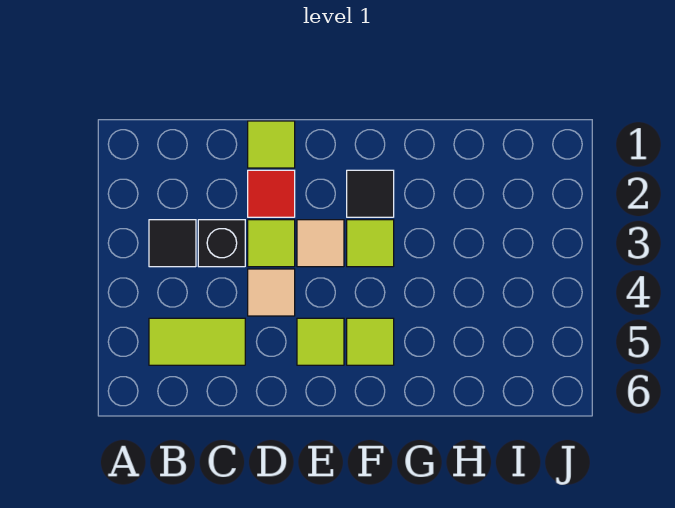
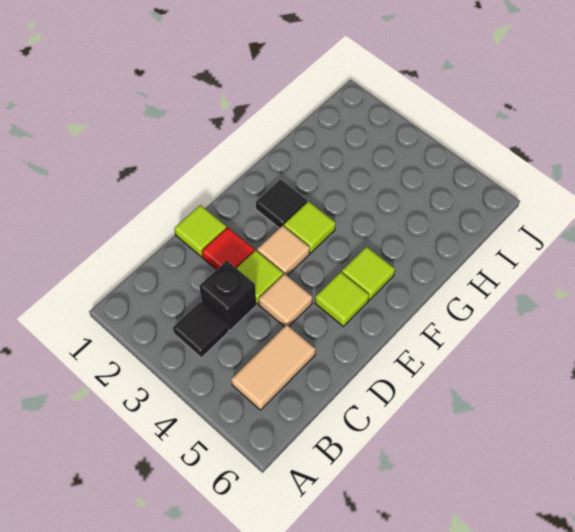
lime tile B5:C5 level 1 -> tan tile B5:C5 level 1

